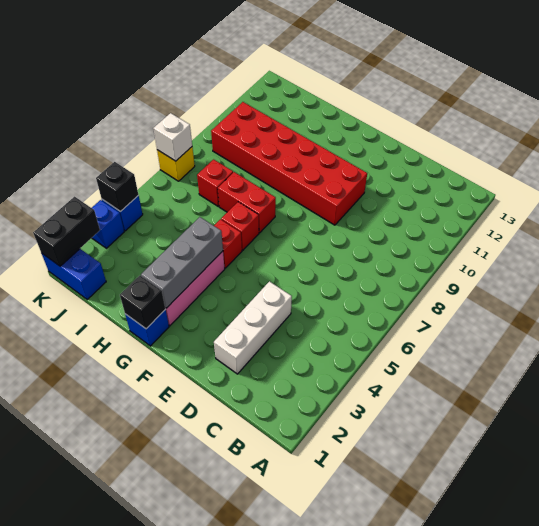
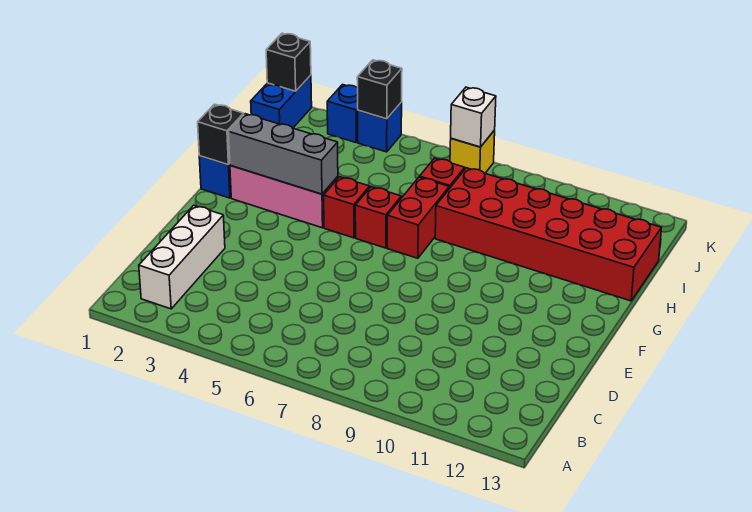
white brick D2:D4 level 1 -> white brick B2:D2 level 1
red brick E9:J10 level 1 -> red brick H8:I13 level 1
black brick K1:K2 level 2 -> black brick K1 level 2

